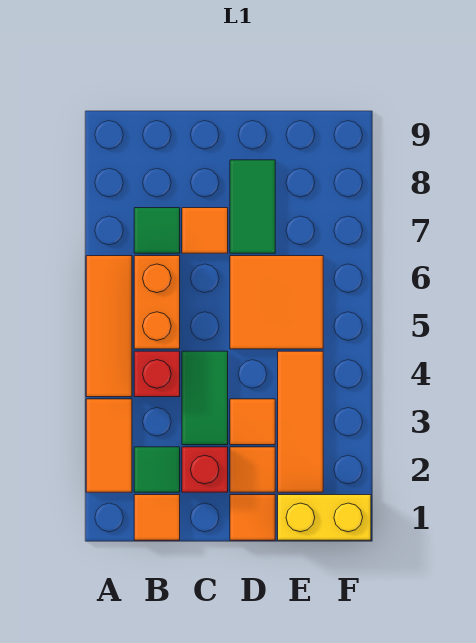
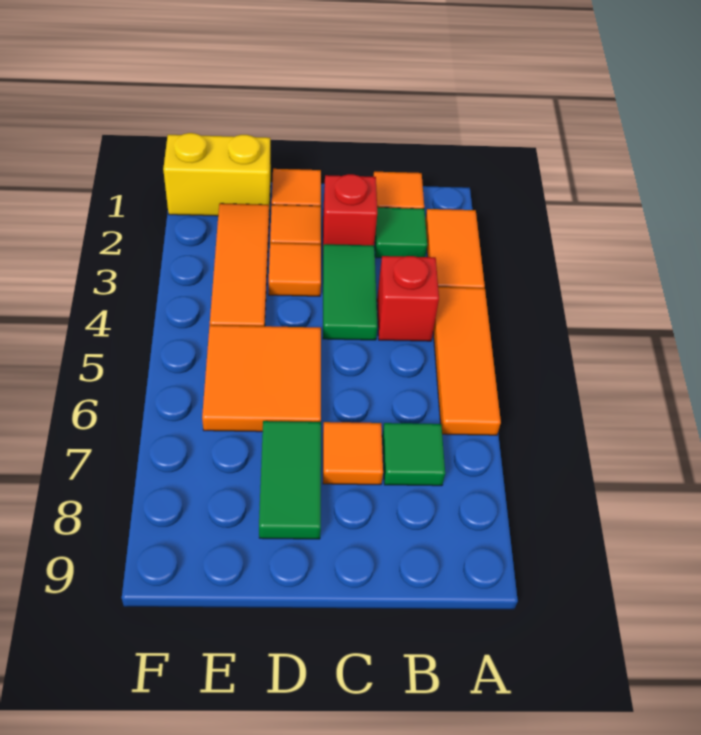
orange brick B5:B6 level 1 -> none

